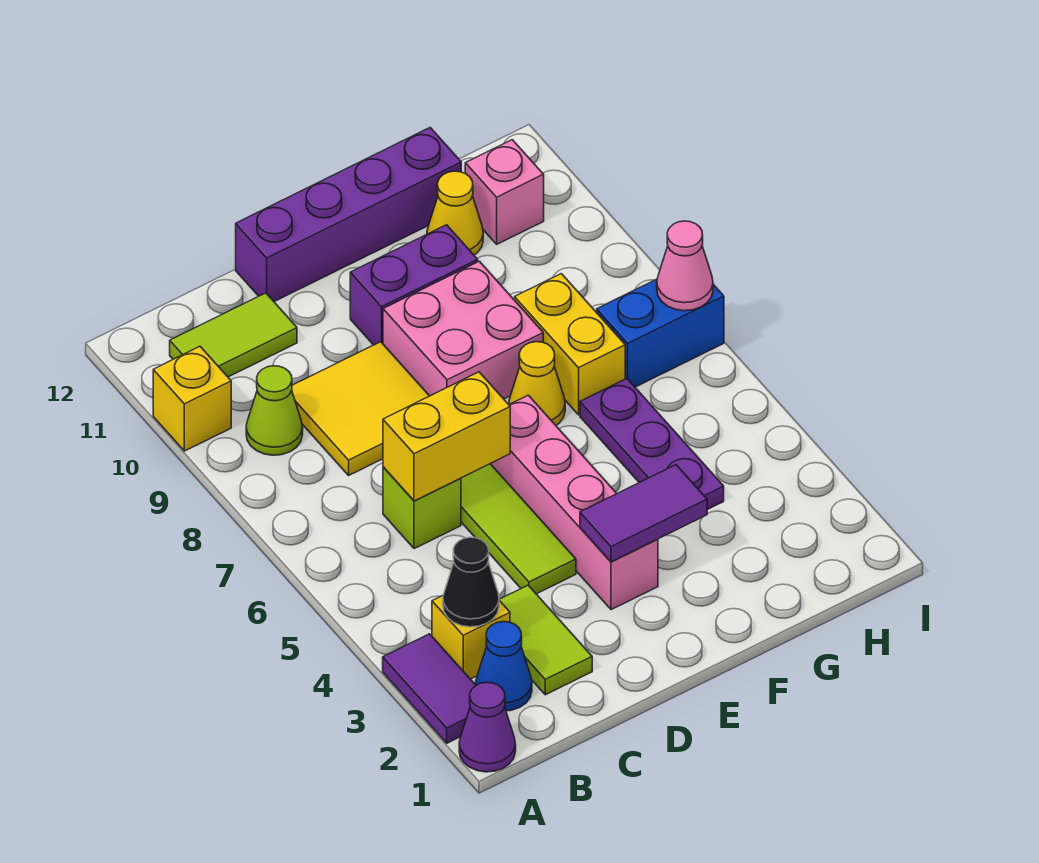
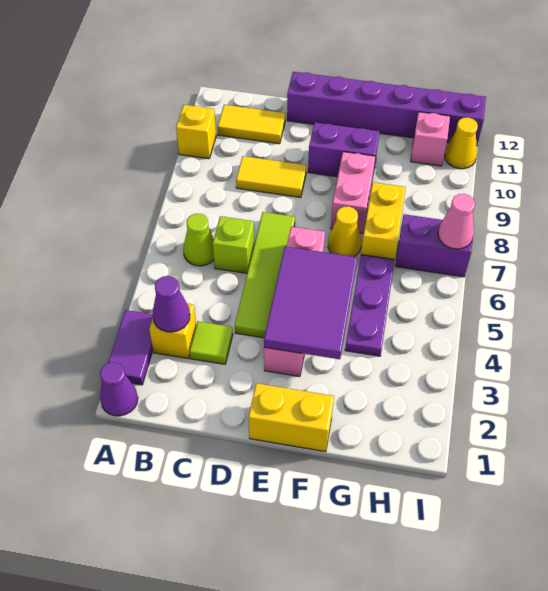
blue cone B2 level 1 -> none
black cone B3 level 2 -> purple cone B3 level 2
lime cone B9 level 1 -> lime cone B6 level 1
lime tile B11:C11 level 1 -> yellow tile B11:C11 level 1
lime tile C2:C3 level 1 -> lime tile C3 level 1
yellow brick C6:D6 level 2 -> yellow brick E1:F1 level 1
yellow tile C8:D9 level 1 -> yellow tile C9:D9 level 1
purple brick D12:G12 level 1 -> purple brick D12:I12 level 1
purple tile E3:F3 level 2 -> purple tile E3:F5 level 2
pink brick E8:F9 level 1 -> pink brick F8:F9 level 1
yellow cone G11 level 1 -> yellow cone I11 level 1
blue brick H7:I7 level 1 -> purple brick H7:I7 level 1

